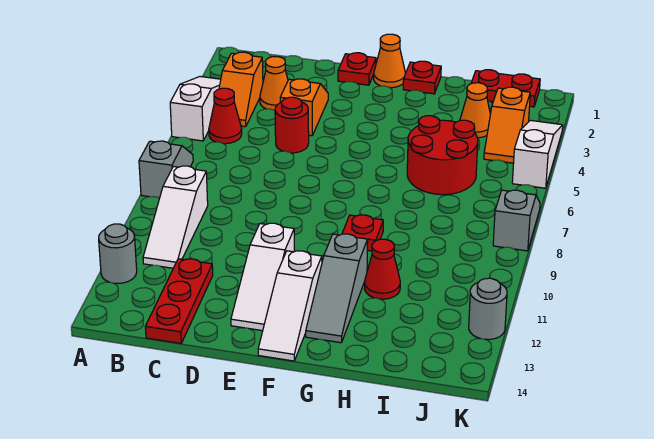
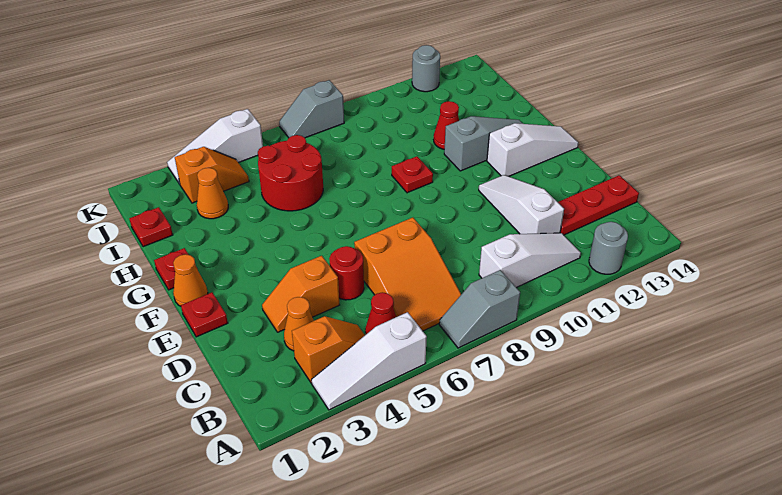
none -> orange slope B6:D7 level 1 top D
white slope E11:E13 level 1 top 11 -> white slope C11:E11 level 1 top C
red plate I1:J1 level 1 -> red plate I1 level 1

